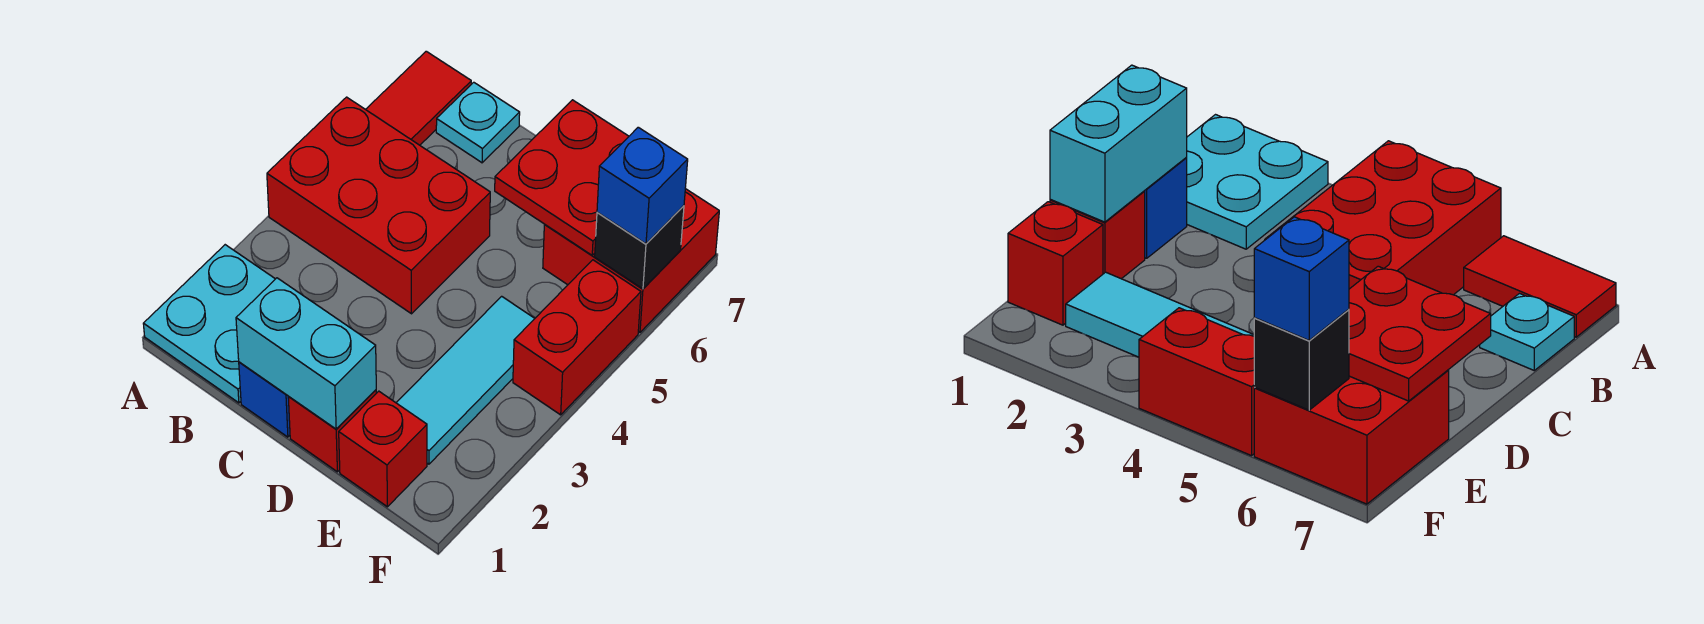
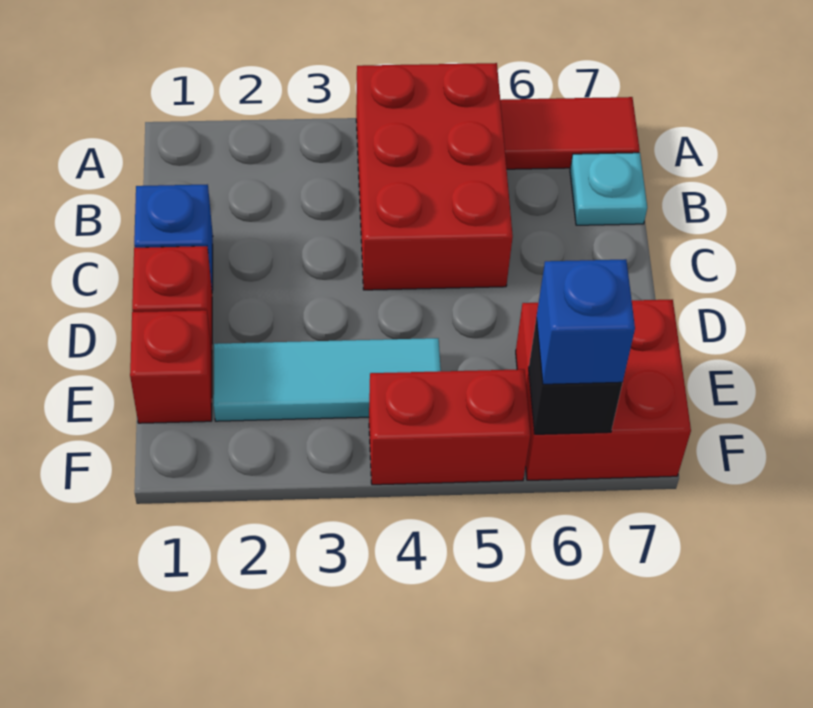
cyan plate A1:B2 level 1 -> none
cyan brick C1:D1 level 2 -> none
red plate D6:E7 level 2 -> none

